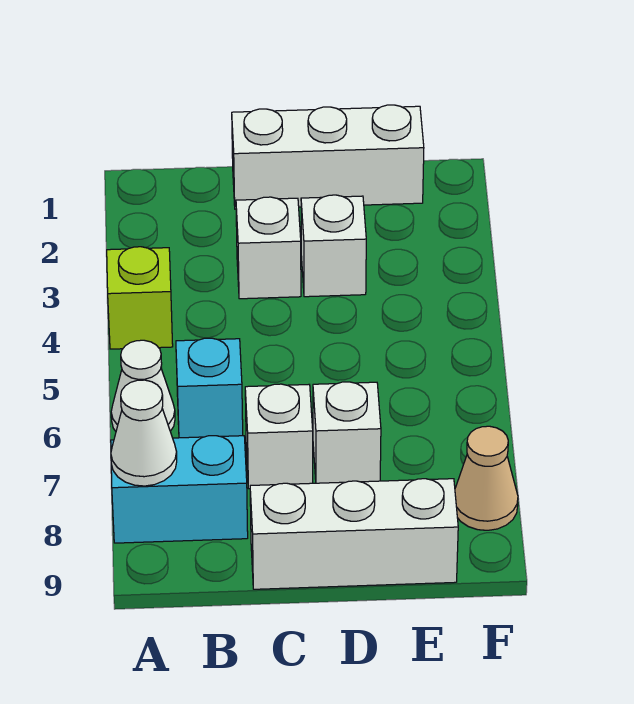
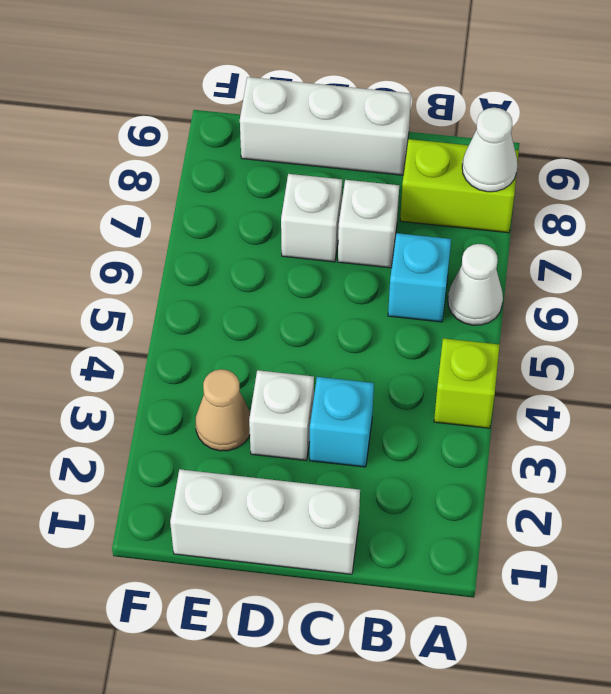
cyan brick A8:B8 level 1 -> lime brick A8:B8 level 1
white brick C3 level 1 -> cyan brick C3 level 1
tan cone F8 level 1 -> tan cone E3 level 1

